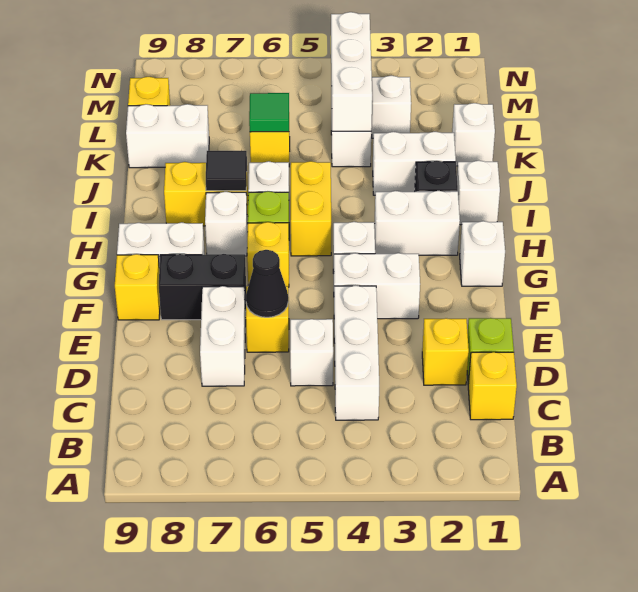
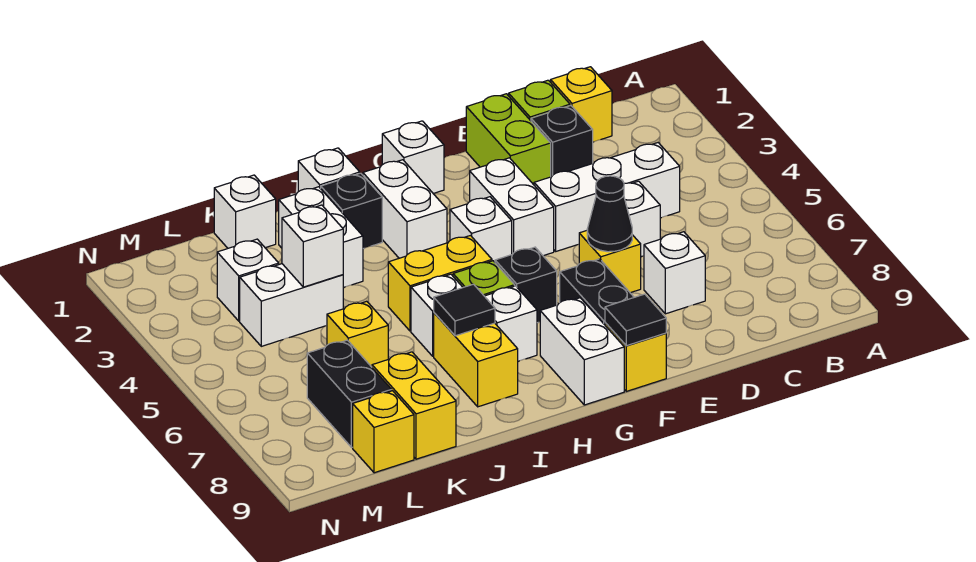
yellow brick D2 level 1 -> black brick D2 level 1
white brick D7:E7 level 1 -> white brick D7 level 1
none -> lime brick E1:E2 level 1
none -> black tile F9 level 2
yellow brick G6 level 1 -> black brick G6 level 1
white brick K4:M4 level 2 -> white brick K4 level 2
green tile K6 level 2 -> none
white brick K8:K9 level 1 -> yellow brick K8:K9 level 1
none -> black brick L7:L8 level 1

